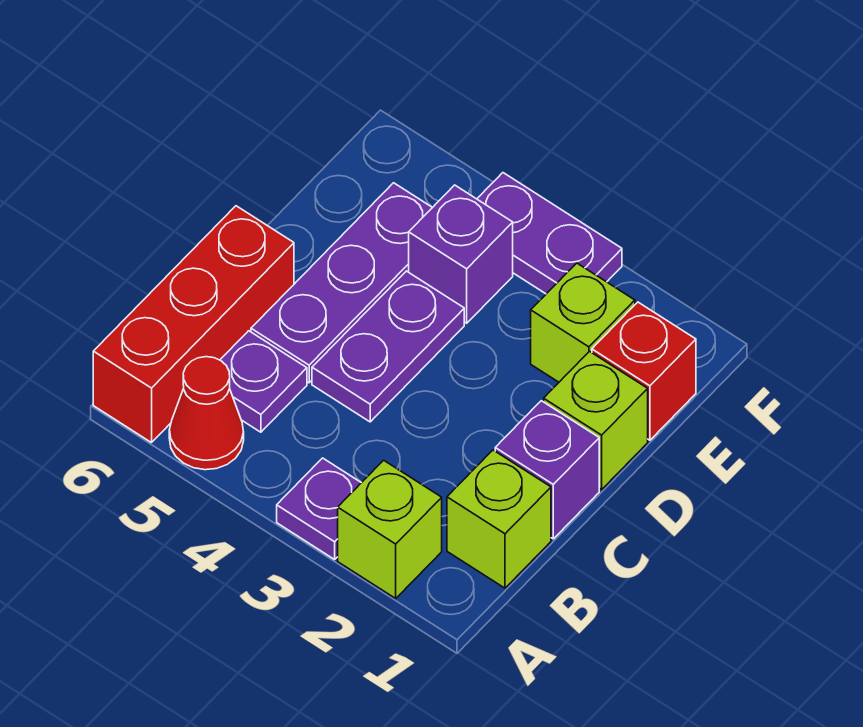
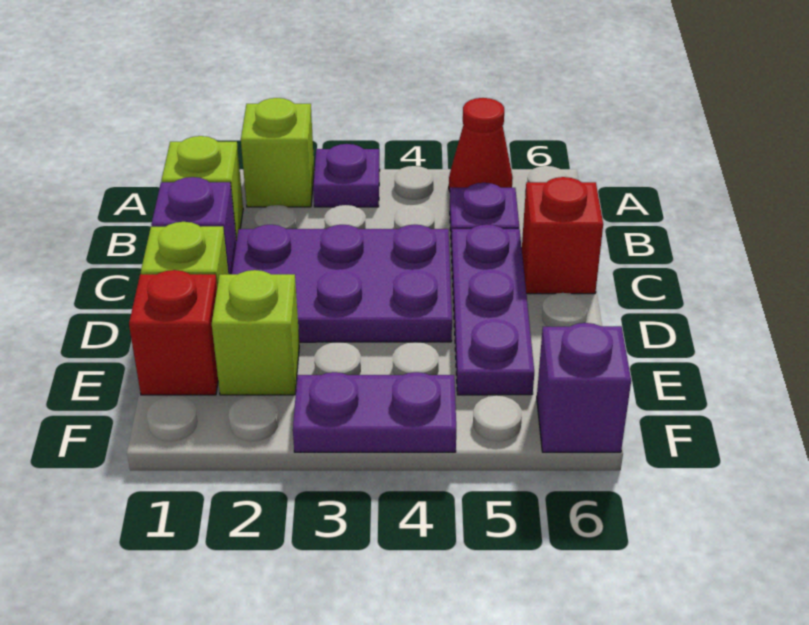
red brick A6:C6 level 1 -> red brick C6 level 1
purple plate C4:D4 level 1 -> purple plate C2:D4 level 1
purple brick E4 level 1 -> purple brick F6 level 1

